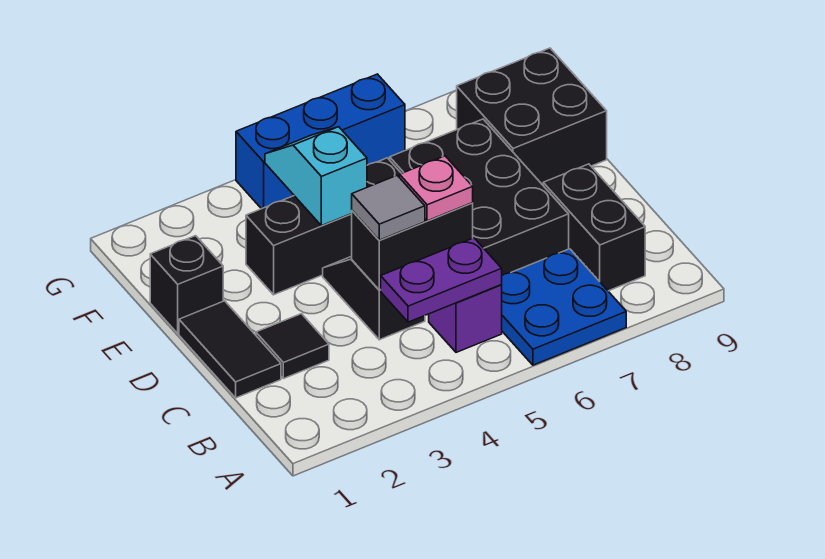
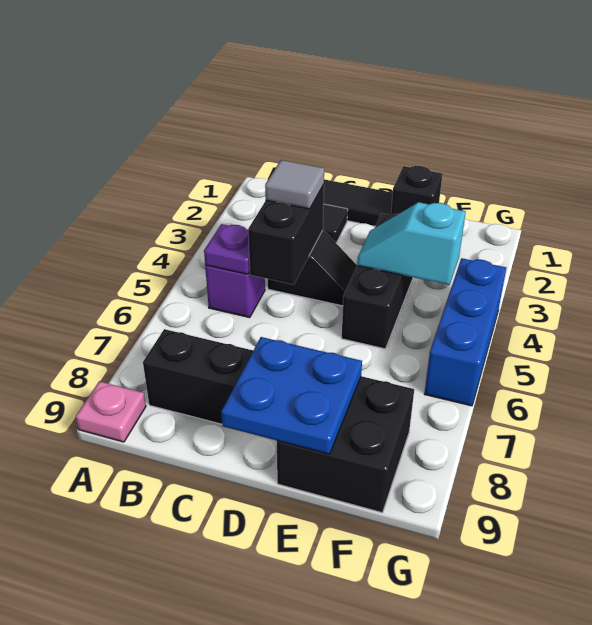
blue plate A6:B7 level 1 -> blue plate D8:E9 level 2
purple plate B4:B5 level 2 -> purple plate B5 level 2
pink plate C5 level 3 -> pink plate A9 level 1
black brick C6:E7 level 1 -> none
cyan slope E4:F4 level 2 top E -> cyan slope E4:F4 level 2 top F

